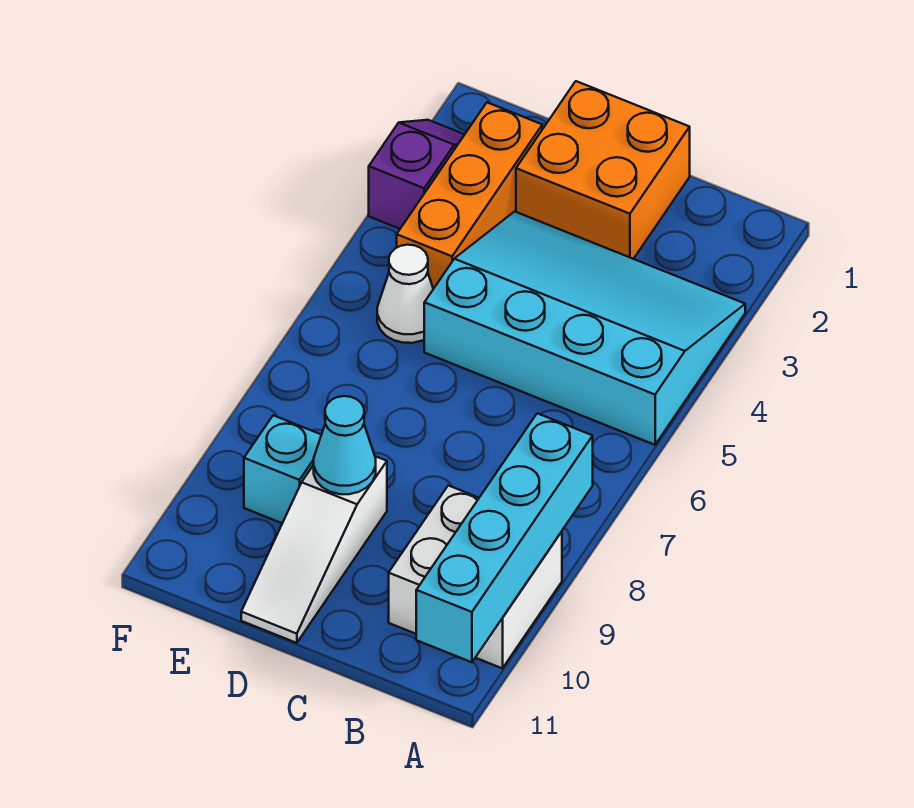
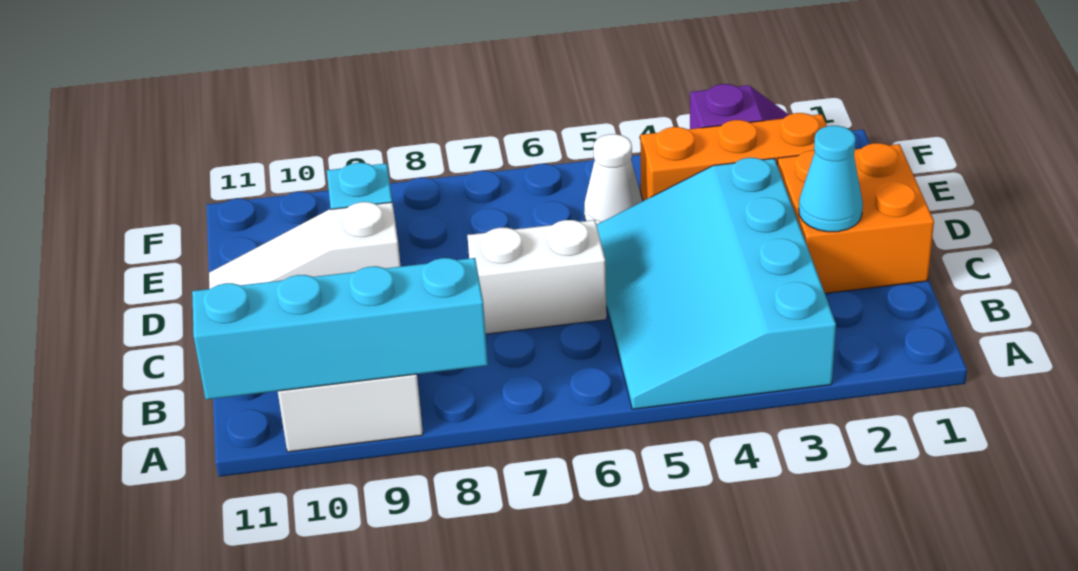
cyan slope A3:D5 level 1 top 5 -> cyan slope A3:D5 level 1 top 3
none -> white brick C6:C7 level 1
cyan cone D9 level 2 -> cyan cone C2 level 2

